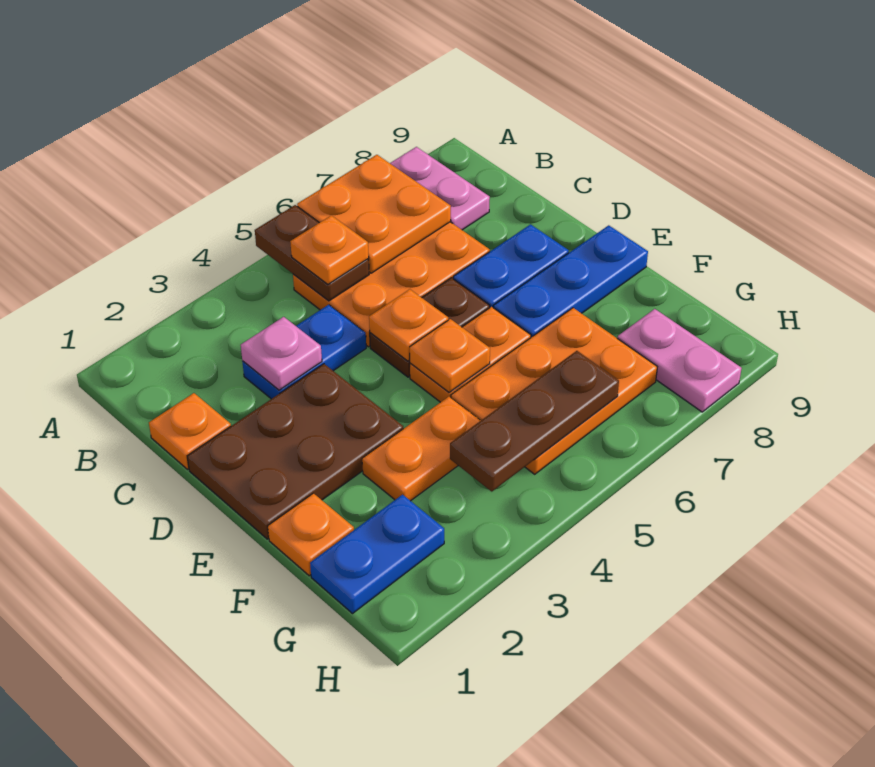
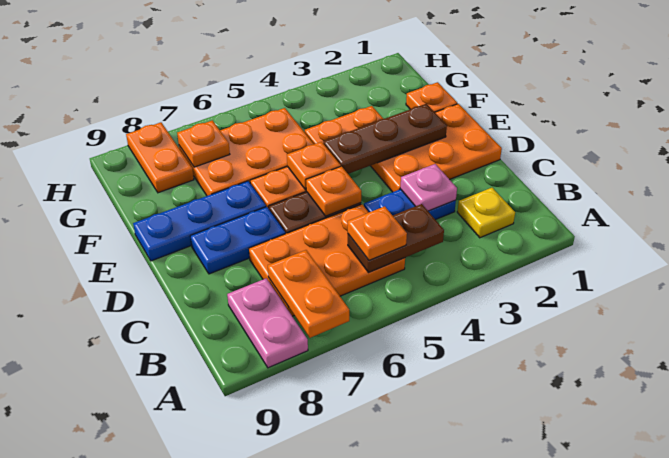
brown plate A5:B5 level 2 -> brown plate B4:B5 level 2
orange plate A6:B7 level 2 -> orange plate A7:B7 level 2
none -> yellow plate B2 level 1
orange plate C1 level 1 -> orange plate G7 level 2
brown plate D1:E3 level 1 -> orange plate D1:E3 level 1
blue plate G1:G2 level 1 -> none
brown plate G4:G6 level 2 -> brown plate E2:E4 level 2
pink plate G8:H8 level 1 -> orange plate G8:H8 level 1

